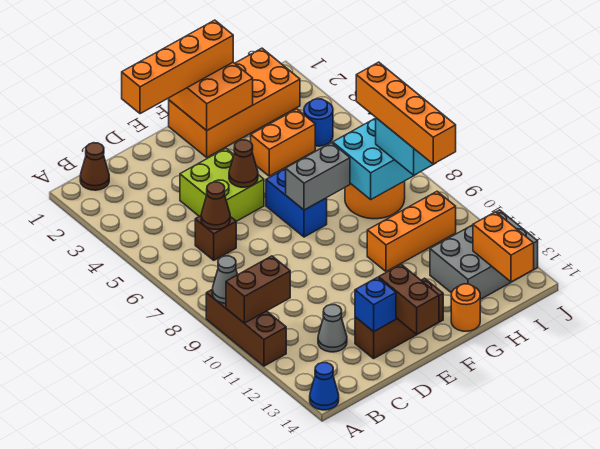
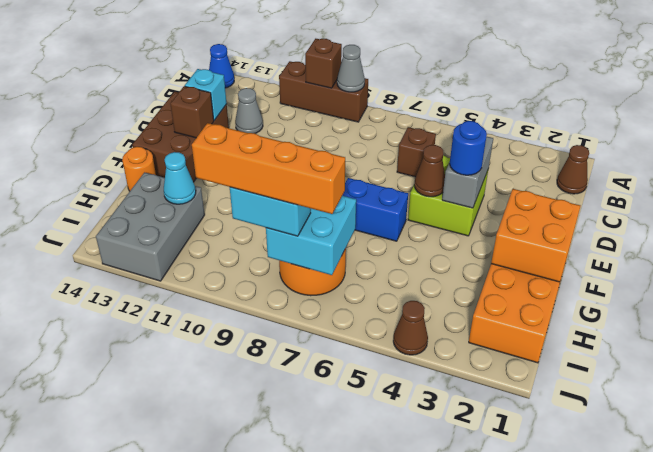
brown brick A10:B10 level 2 -> brown brick A10 level 2
brown cone C6 level 2 -> brown cone J4 level 1
orange brick D1:G1 level 3 -> none
brown brick D13:F13 level 1 -> brown brick D13:F14 level 1
blue brick D13 level 2 -> cyan brick D13 level 2
brown brick E13:E14 level 2 -> brown brick E13 level 2
grey brick F7:G7 level 2 -> grey brick D4:E4 level 2
orange brick G4:H4 level 1 -> none
orange brick G10:I10 level 1 -> none
none -> cyan cone H12 level 2
blue round brick I4 level 1 -> blue round brick E4 level 3
orange brick I13:I14 level 2 -> none

